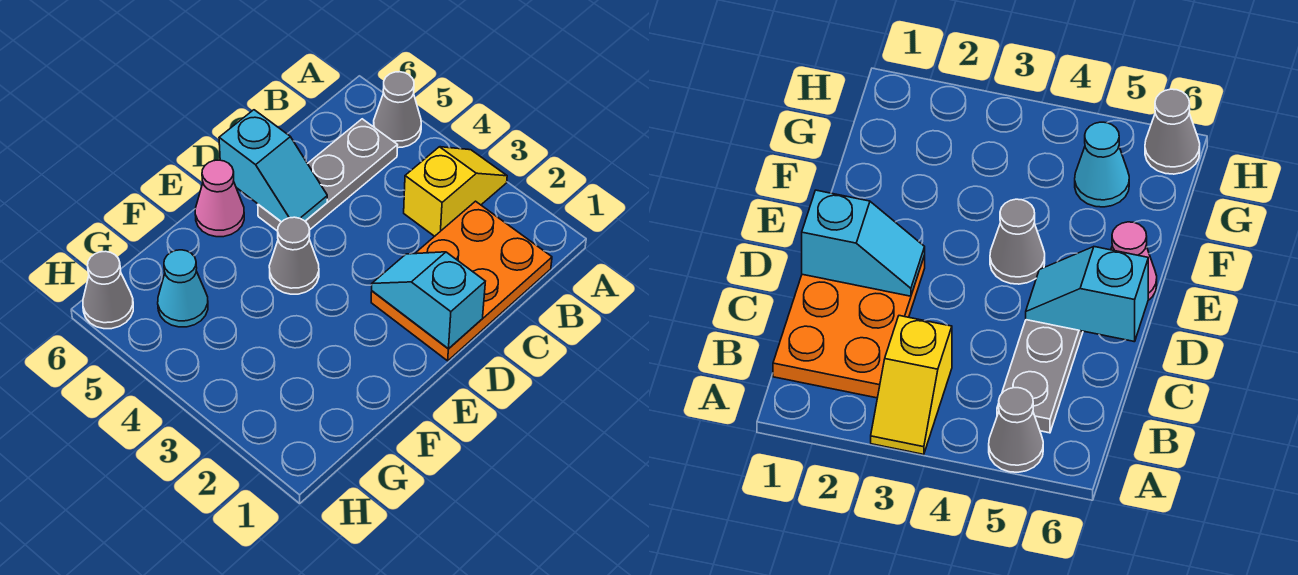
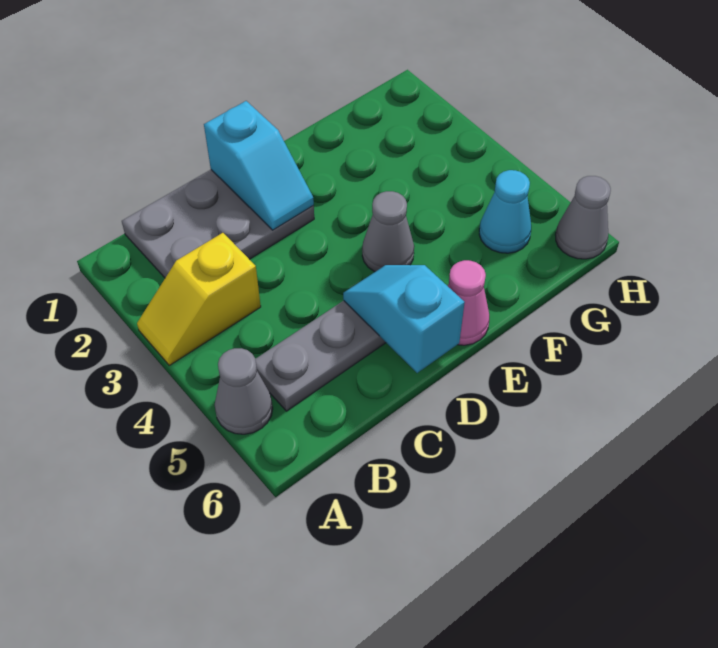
orange plate B1:D2 level 1 -> grey plate B1:D2 level 1

